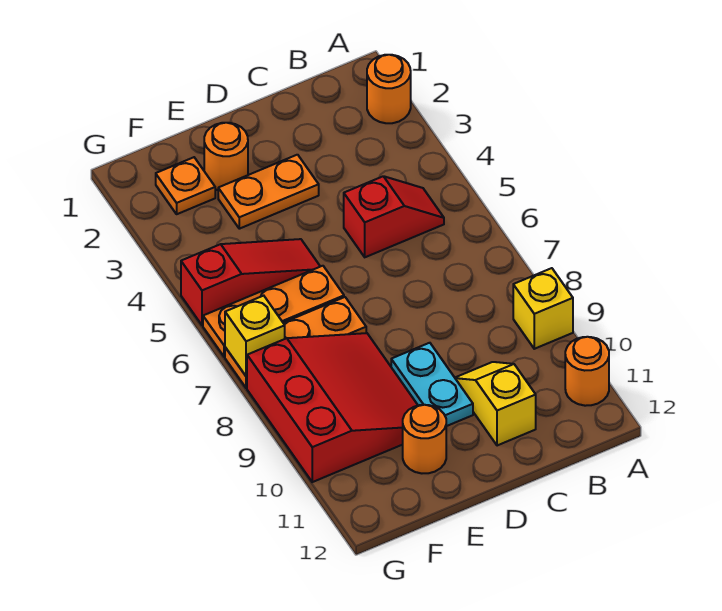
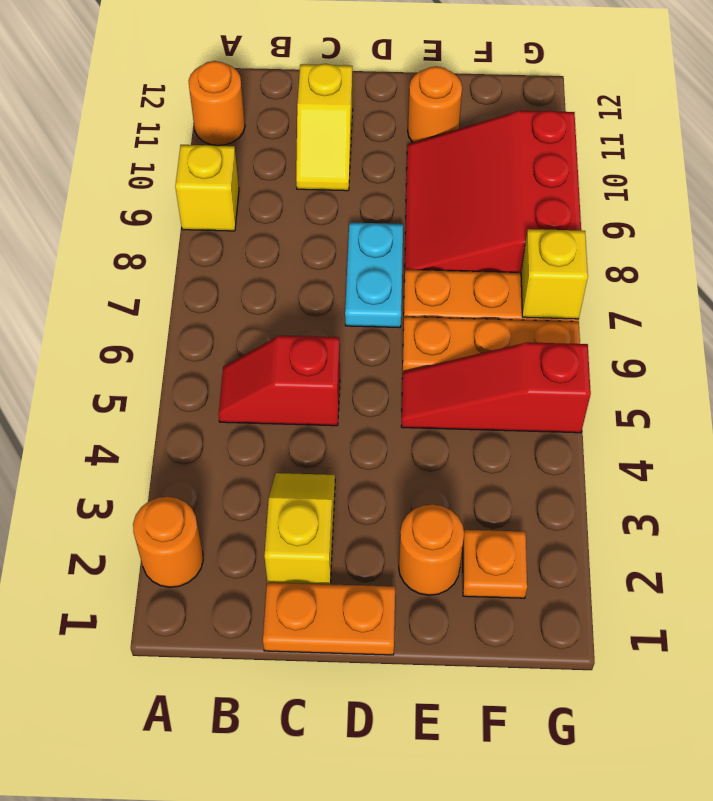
none -> yellow slope C2:C3 level 1 top 2
orange plate D3:E3 level 1 -> orange plate C1:D1 level 1
cyan plate D9:D10 level 1 -> cyan plate D7:D8 level 1

